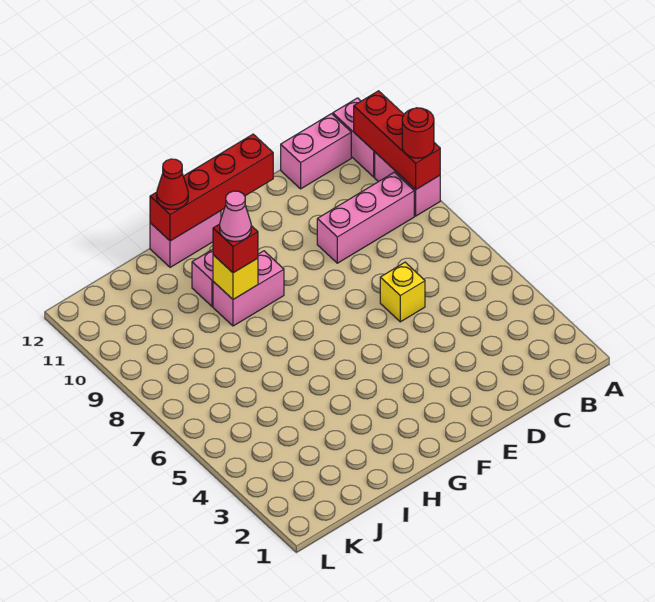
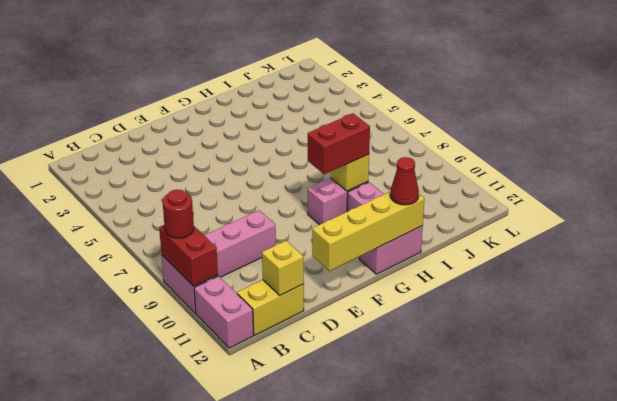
red brick A9:A11 level 2 -> red brick A9:A10 level 2
pink brick B12:C12 level 1 -> yellow brick B12:C12 level 1
yellow brick D6 level 1 -> yellow brick C12 level 2
red brick E12:H12 level 2 -> yellow brick E12:H12 level 2
red brick H9 level 3 -> red brick G9:H9 level 3
pink cone H9 level 4 -> none

